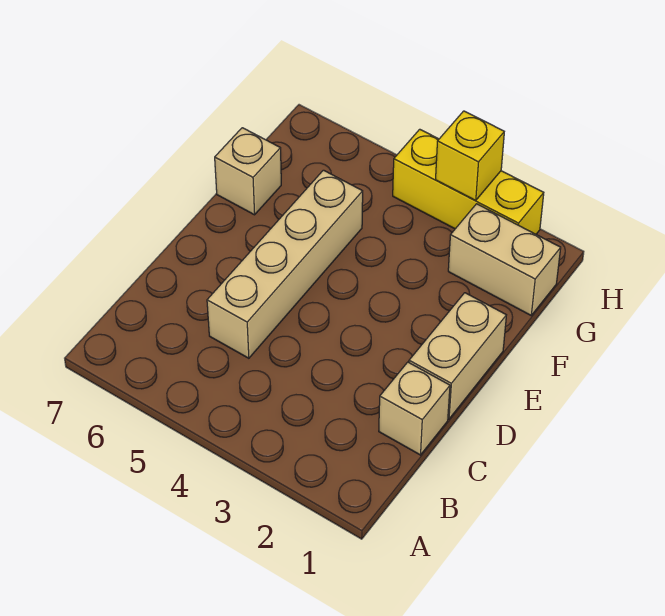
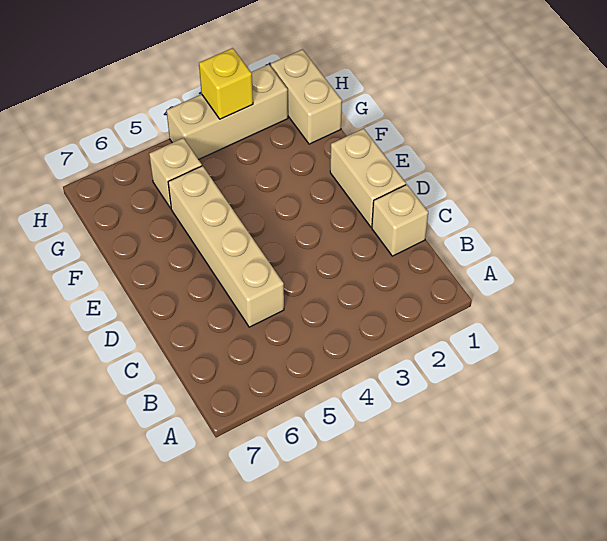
tan brick F7 level 1 -> tan brick G5 level 1
tan brick G1:G2 level 1 -> tan brick G1:H1 level 1
yellow brick H2:H4 level 1 -> tan brick H2:H4 level 1

